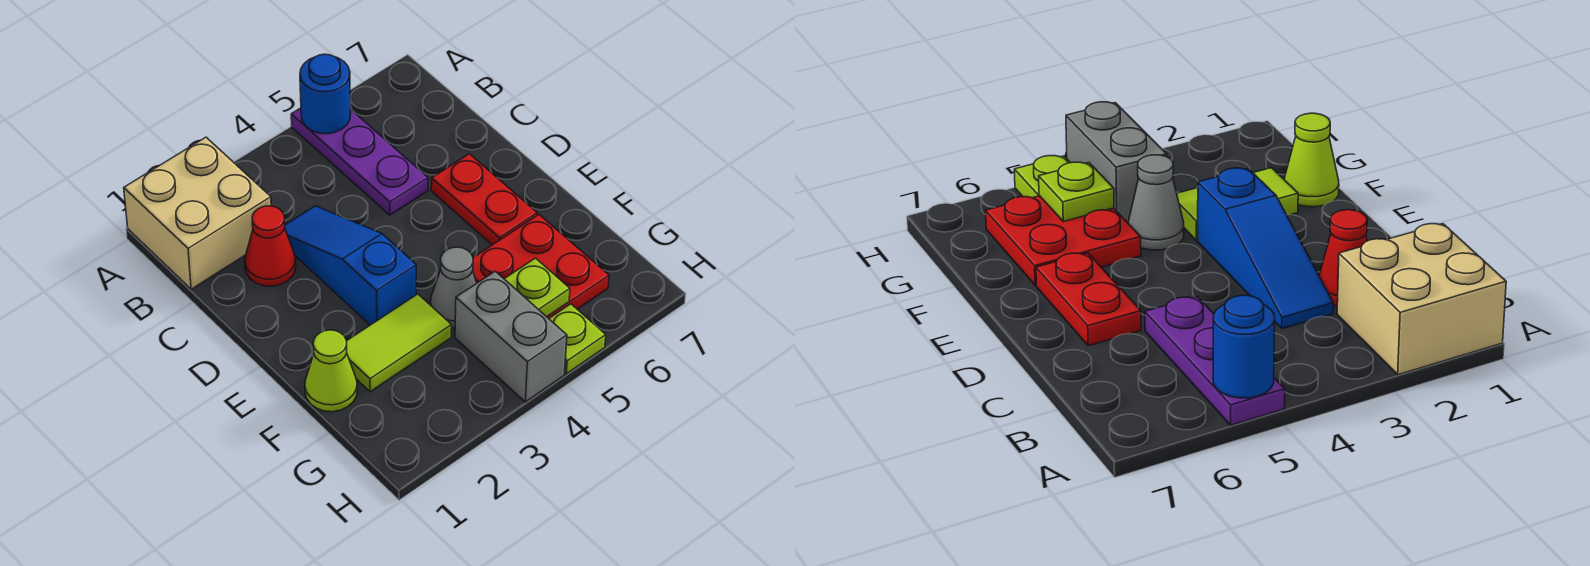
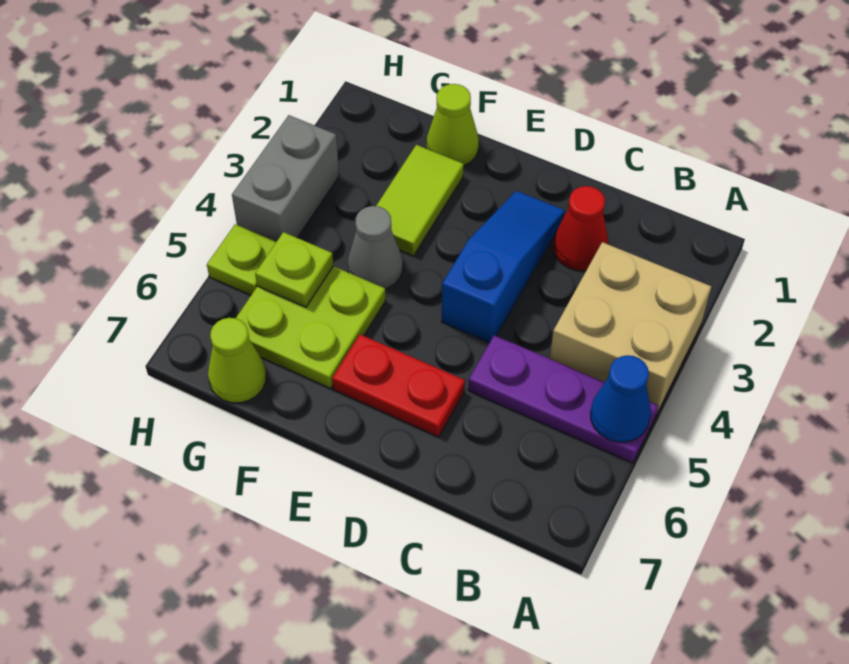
tan brick A1:B2 level 1 -> tan brick A3:B4 level 1
blue round brick A5 level 2 -> blue cone A5 level 2
blue slope C3:E3 level 1 top E -> blue slope D2:D4 level 1 top 4
red plate F5:G6 level 1 -> lime plate F5:G6 level 1
grey brick G4:H4 level 1 -> grey brick H3:H4 level 1
none -> lime cone G7 level 1

